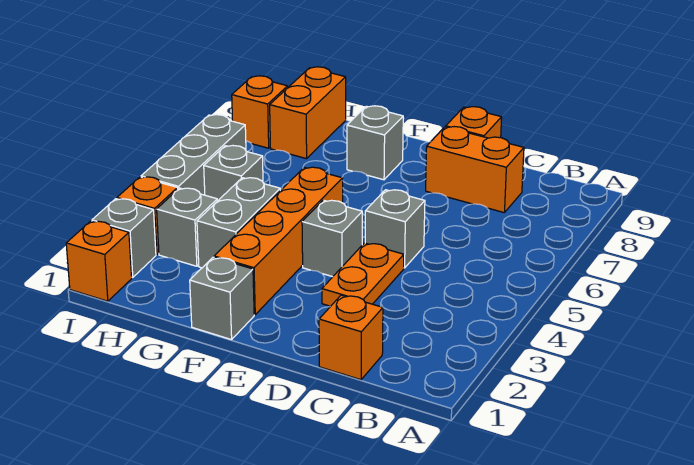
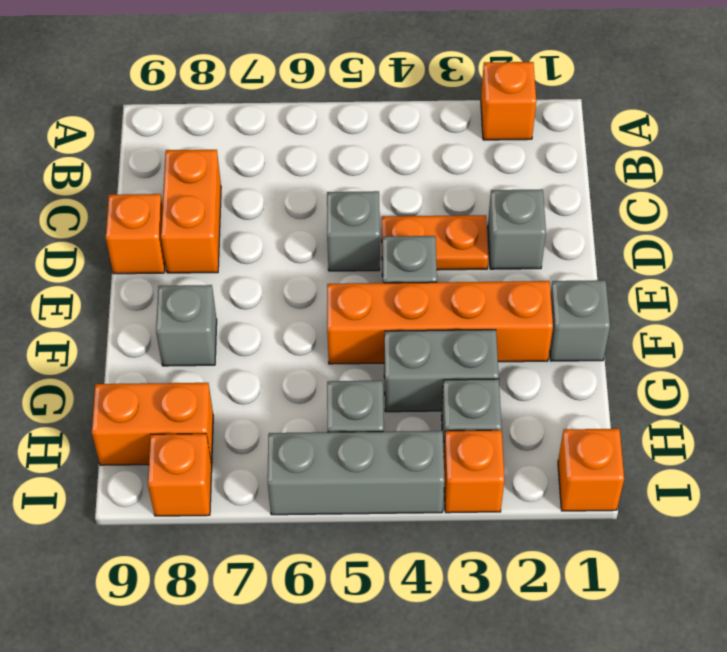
orange brick C1 level 1 -> orange brick A2 level 1
grey brick I2 level 1 -> grey brick D2 level 1

